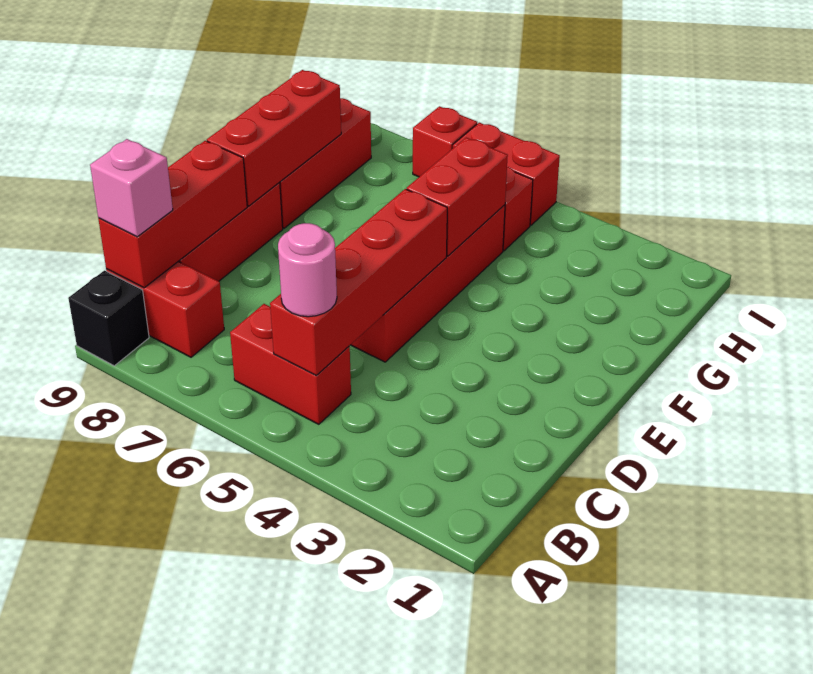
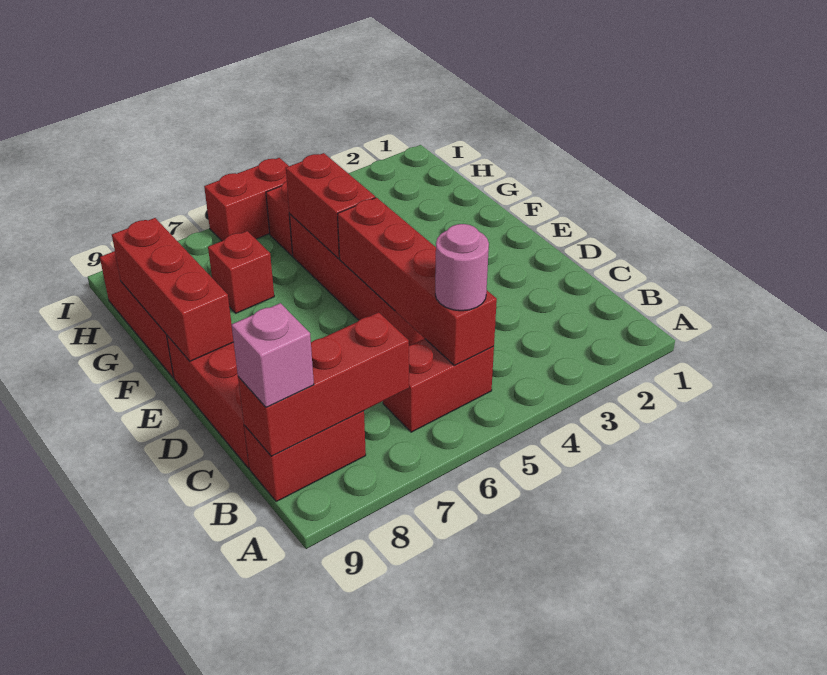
black brick A9 level 1 -> none
red brick B9:D9 level 2 -> red brick B7:B9 level 2
red brick I7 level 1 -> red brick G7 level 1

